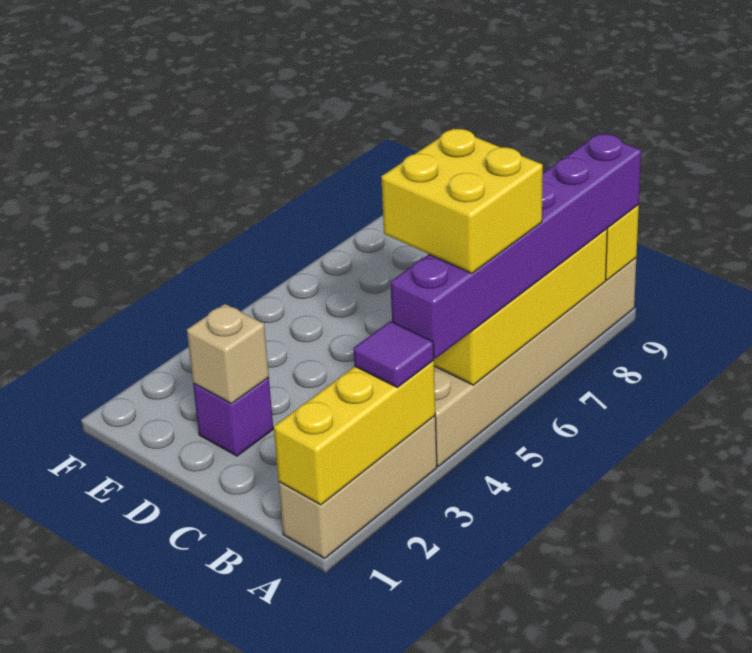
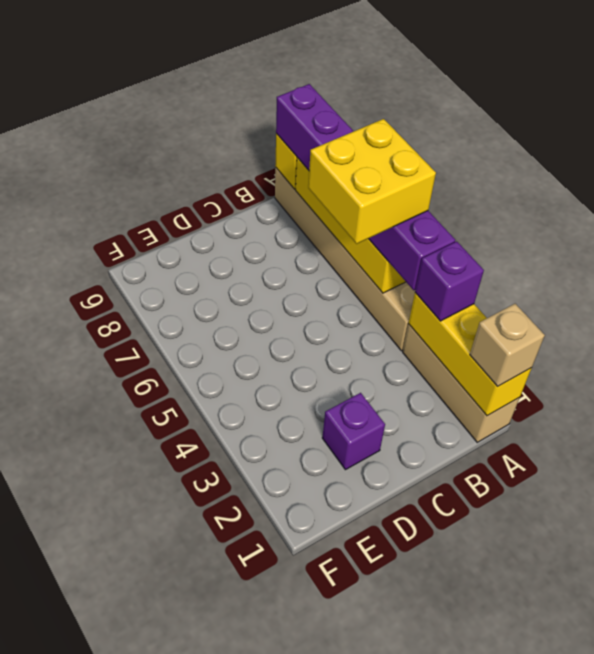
purple tile A3 level 3 -> purple brick A3 level 3
tan brick D2 level 2 -> tan brick A1 level 3

